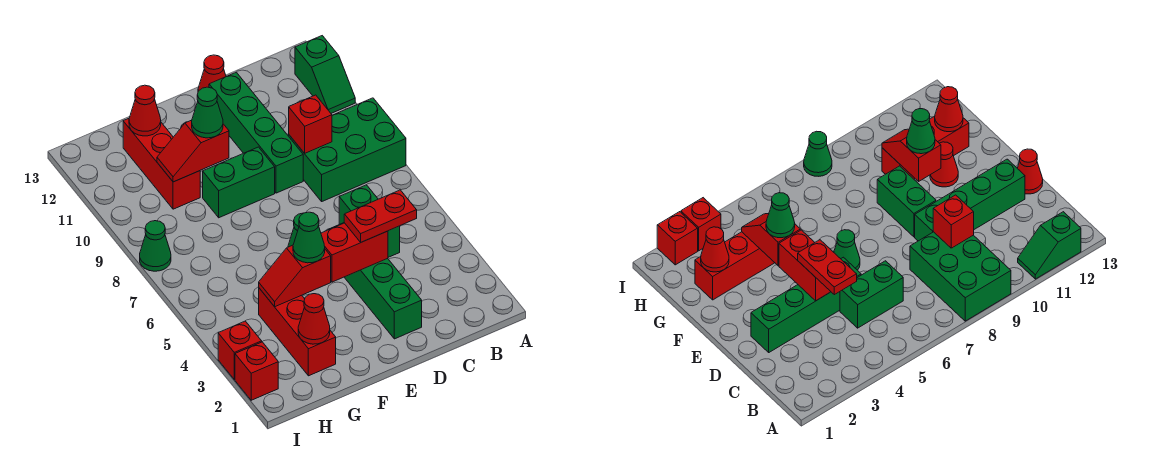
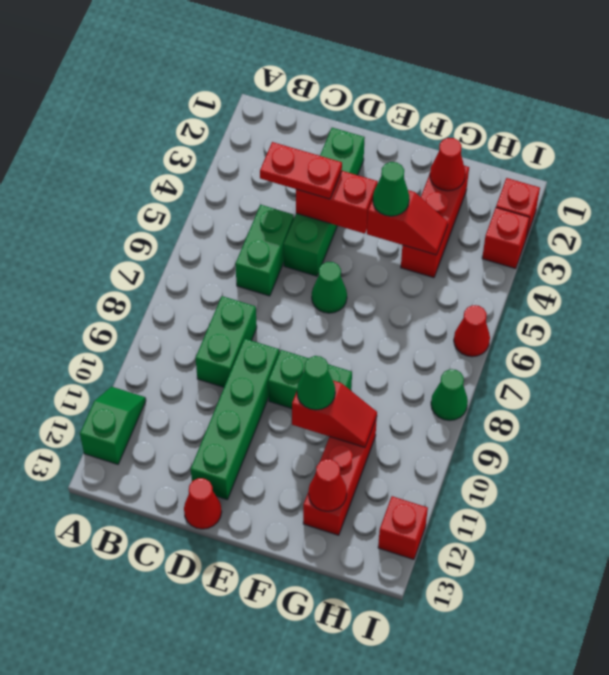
green brick A8:C9 level 1 -> green brick C8:C9 level 1
red brick C9 level 2 -> red brick I12 level 1
red cone F11 level 1 -> red cone I6 level 1

